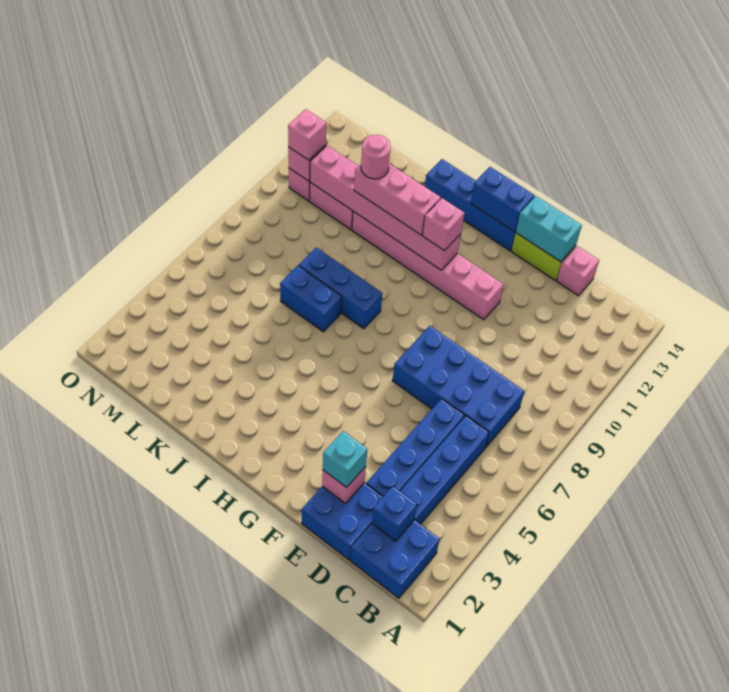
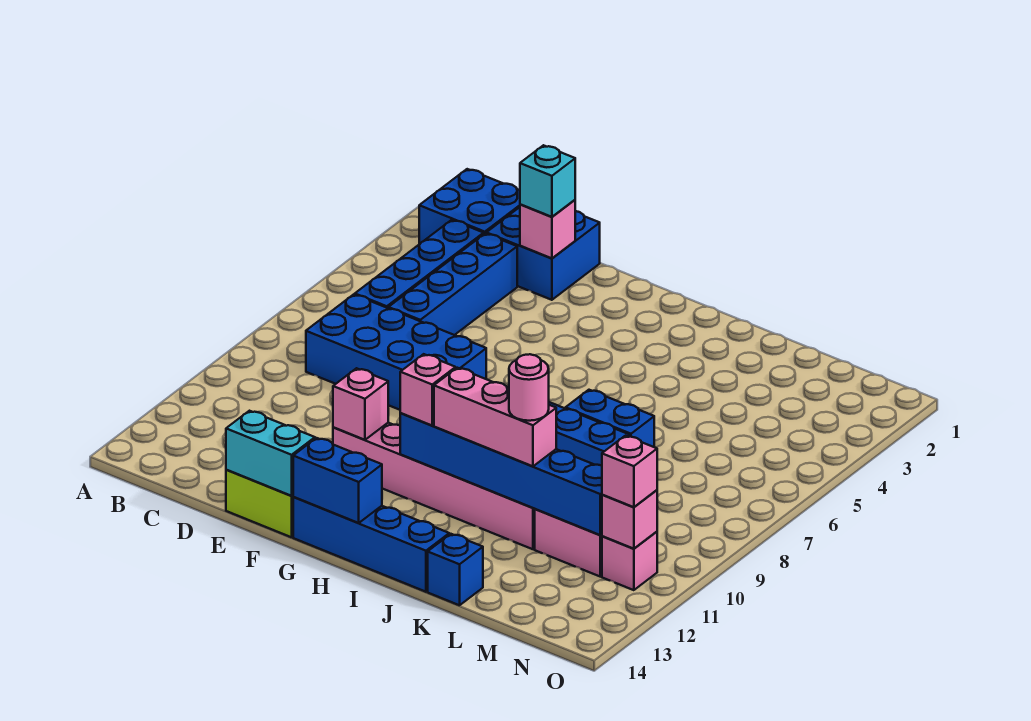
blue brick C2 level 2 -> blue brick K14 level 1
pink brick D14 level 1 -> pink brick F11 level 2
pink brick H11:M11 level 2 -> blue brick H11:M11 level 2

